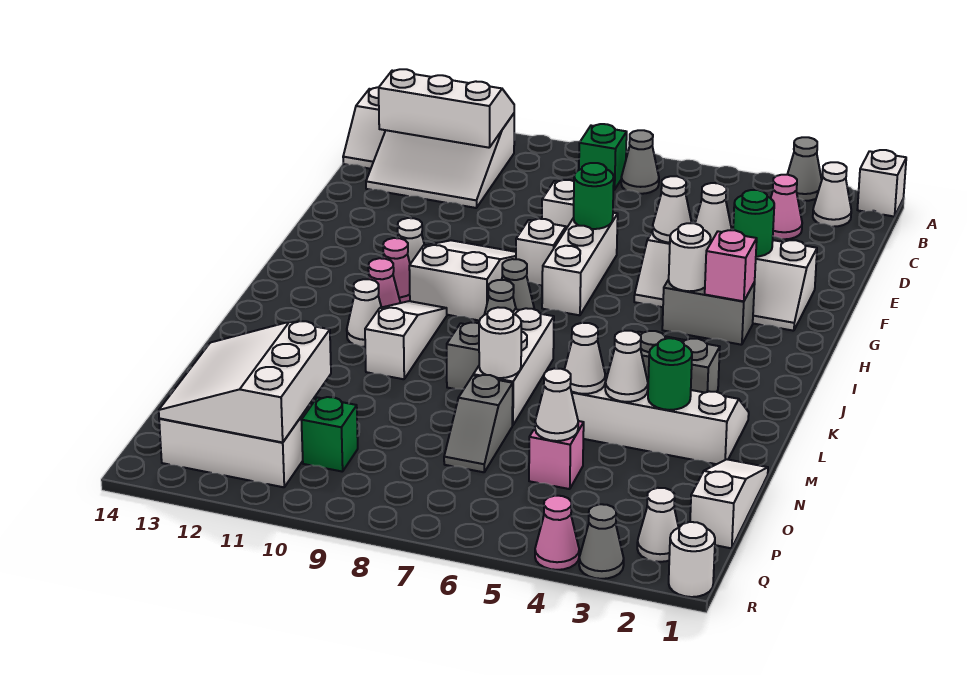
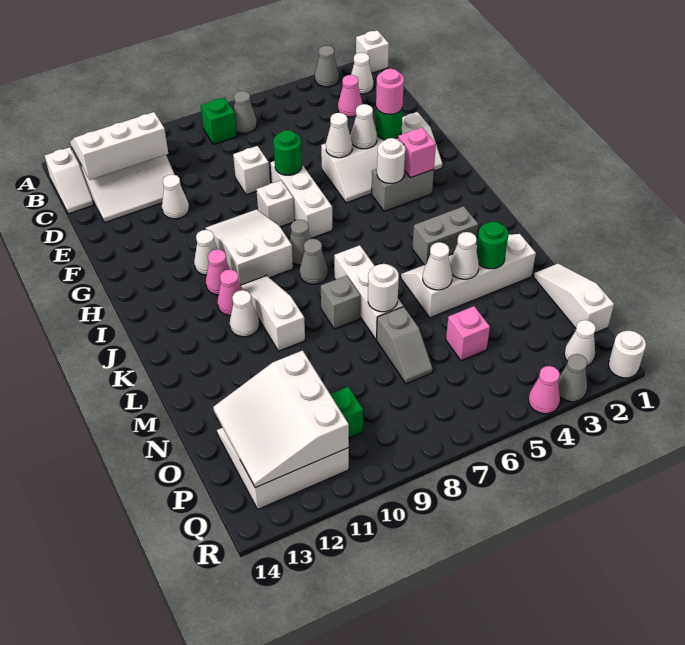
none -> pink round brick F3 level 3
white cone O5 level 2 -> white cone E11 level 1

